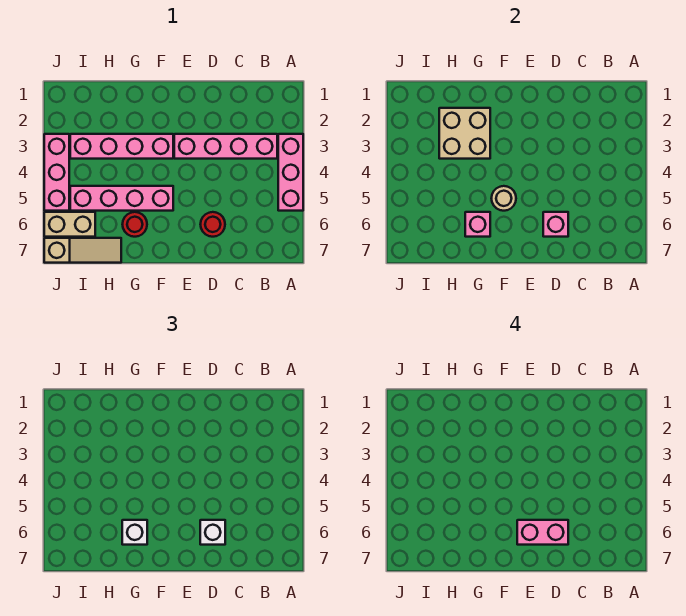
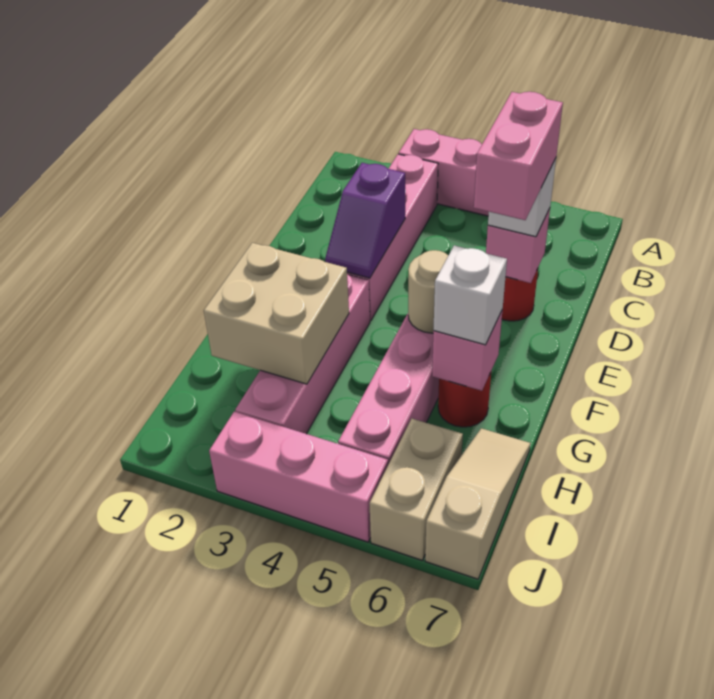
none -> purple slope D3:E3 level 2 top D

